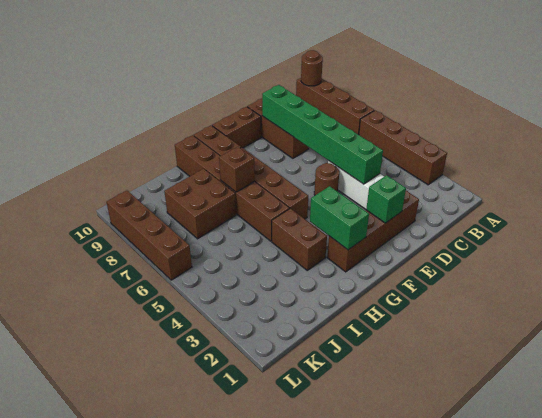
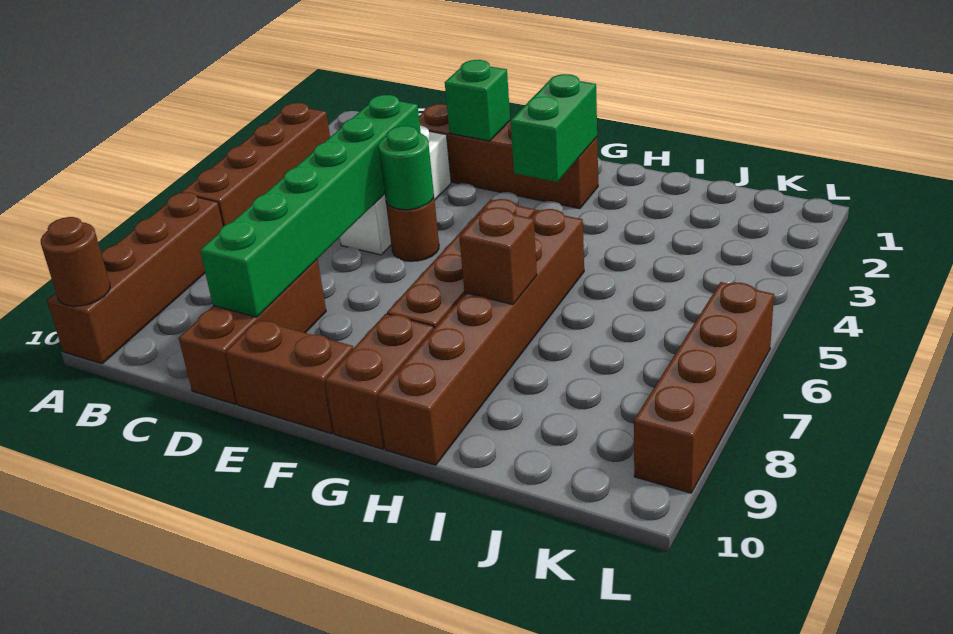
none -> green round brick E5 level 2
brown brick H3:H4 level 1 -> none
brown brick I7:J8 level 1 -> none

